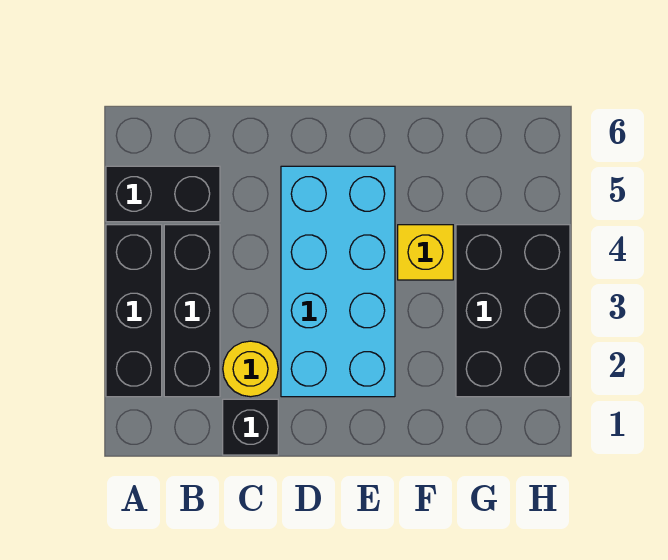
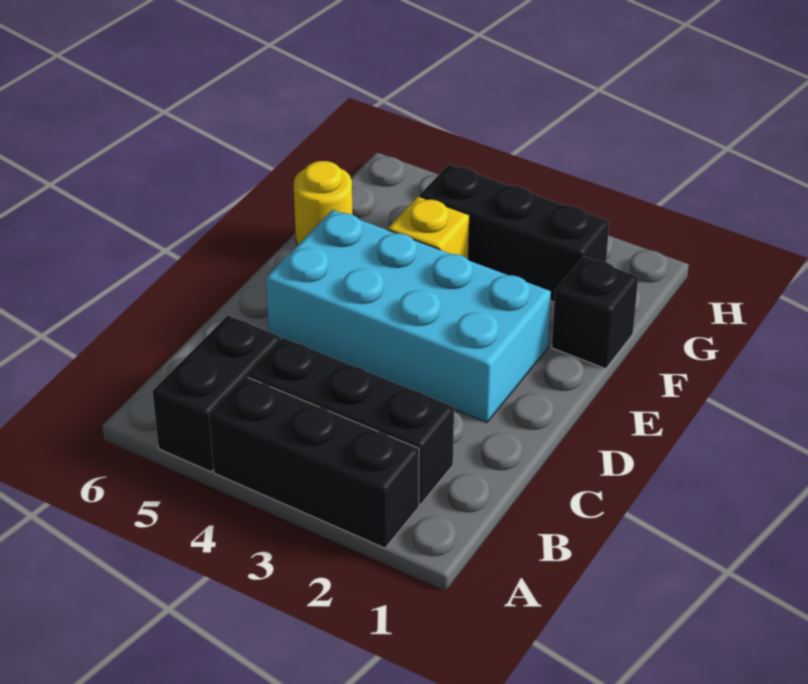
black brick C1 level 1 -> black brick F1 level 1
yellow round brick C2 level 1 -> yellow round brick F6 level 1
black brick G2:H4 level 1 -> black brick G2:G4 level 1

